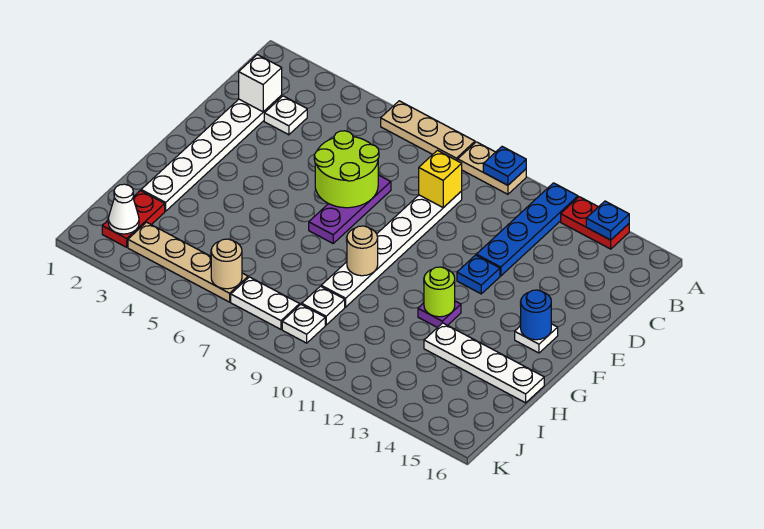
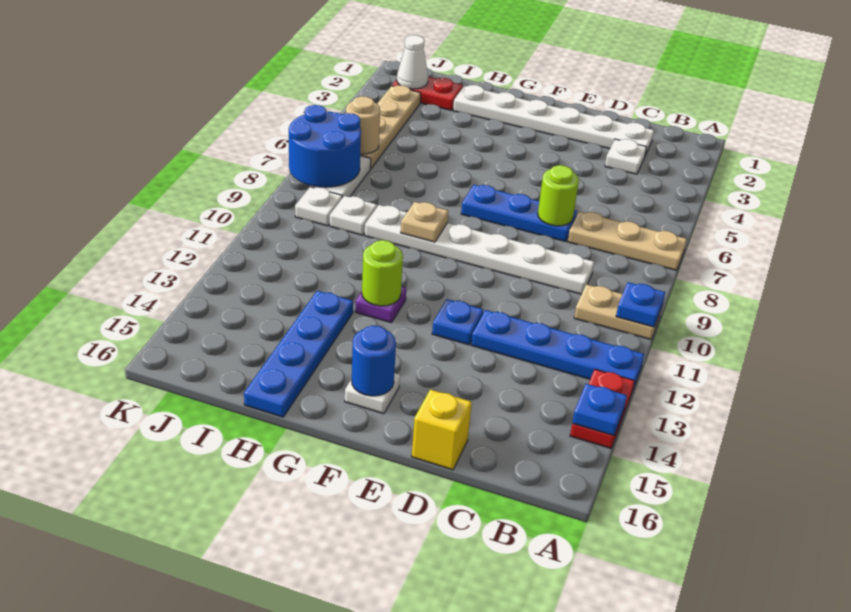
tan plate A6:A8 level 1 -> tan plate A7:C7 level 1
tan plate A9:A10 level 1 -> tan plate A10:B10 level 1
white brick C2 level 2 -> none
yellow brick C9 level 2 -> yellow brick D16 level 1
lime round brick D6:E7 level 2 -> lime round brick D7 level 2
purple plate D7:F7 level 1 -> blue plate D7:F7 level 1
tan round brick G9 level 2 -> tan plate G9 level 2
white plate H13:H16 level 1 -> blue plate H13:H16 level 1
none -> blue round brick J7:K8 level 2

